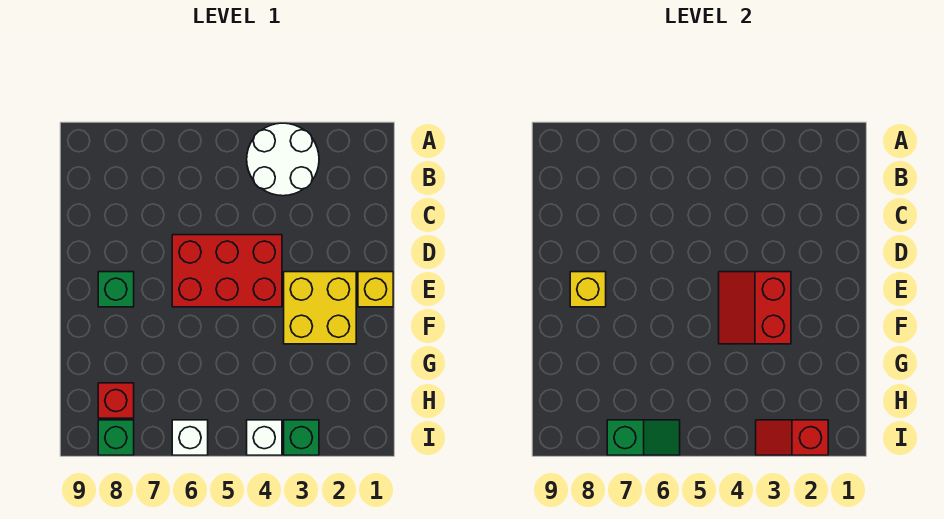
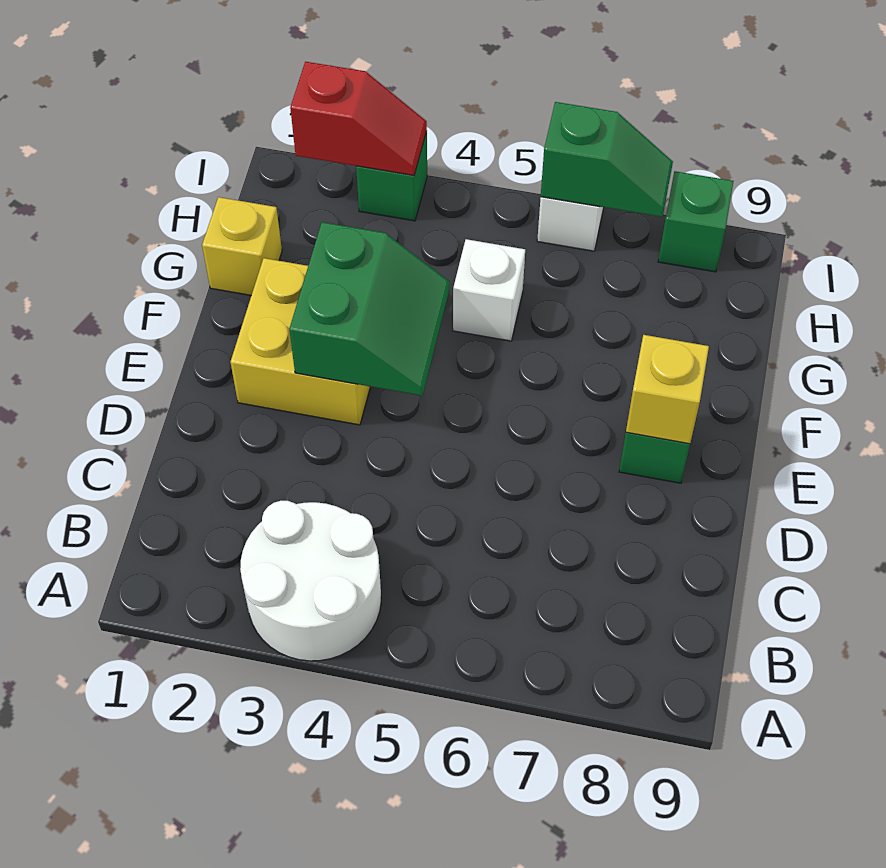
red brick D4:E6 level 1 -> none
yellow brick E1 level 1 -> yellow brick G1 level 1
red slope E3:F4 level 2 top 3 -> green slope E3:F4 level 2 top 3
red brick H8 level 1 -> none
white brick I4 level 1 -> white brick G5 level 1
green slope I6:I7 level 2 top 7 -> green slope I6:I7 level 2 top 6

